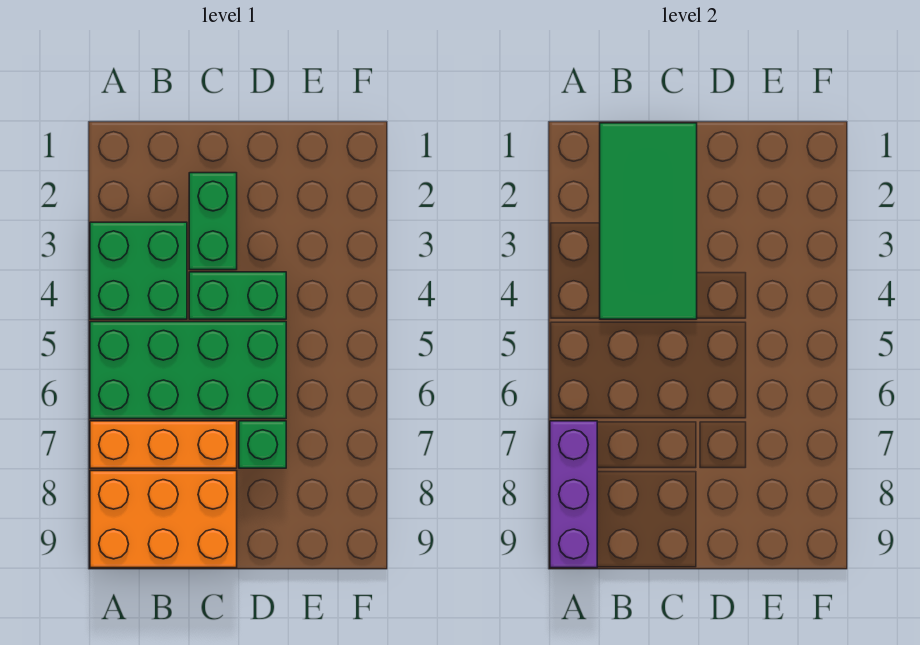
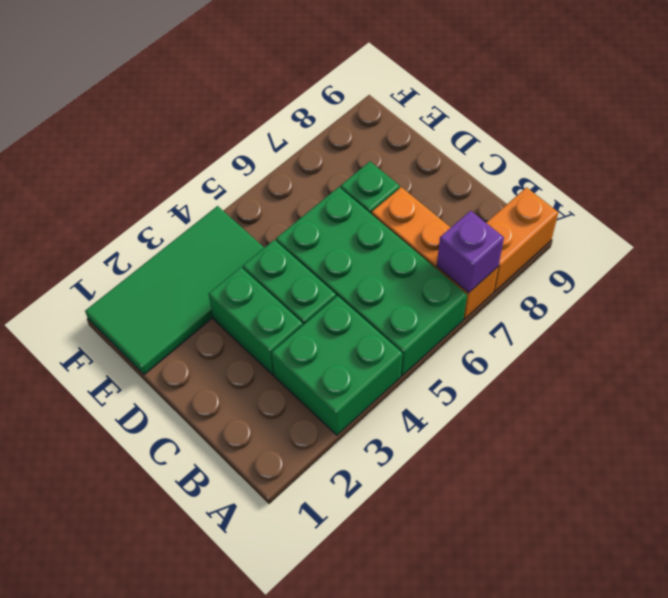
purple brick A7:A9 level 2 -> purple brick A7 level 2
orange brick A8:C9 level 1 -> orange brick A8:A9 level 1
green tile B1:C4 level 2 -> green tile E1:F4 level 1
green brick C2:C3 level 1 -> green brick C3:D3 level 1

